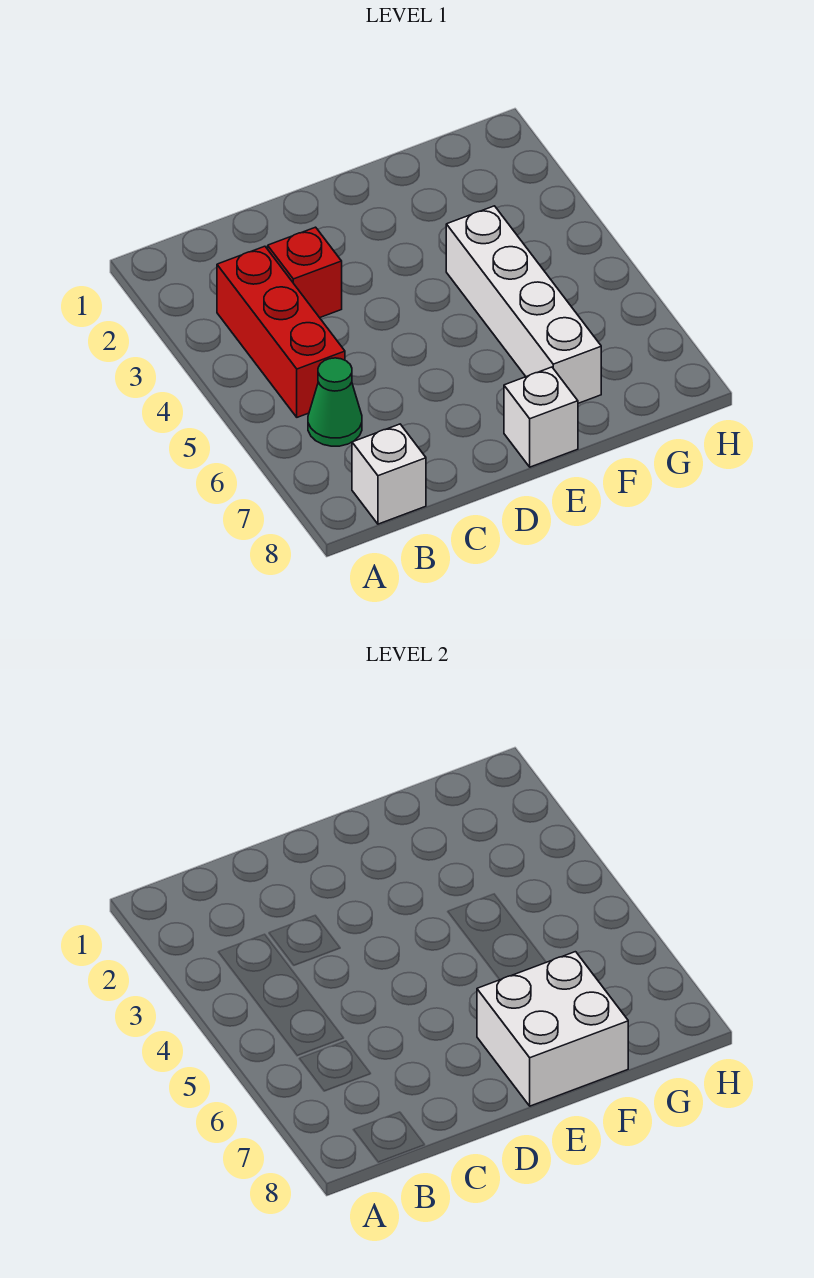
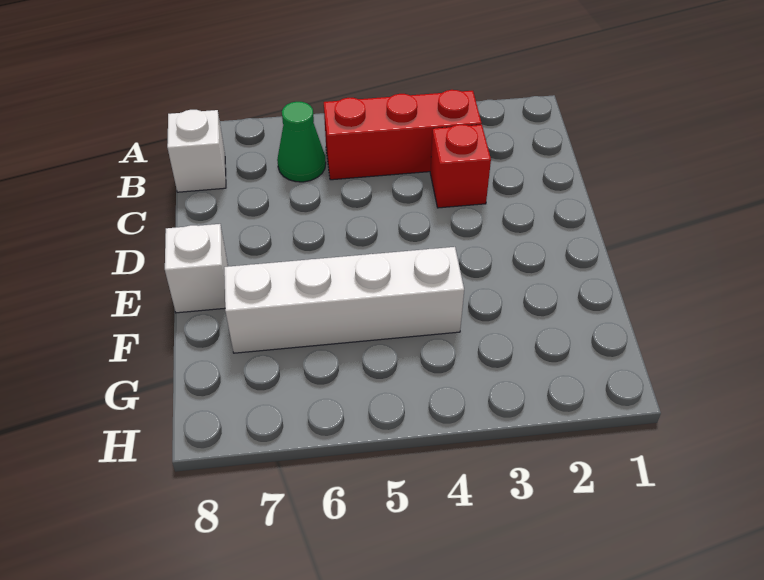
white brick E7:F8 level 2 -> none

